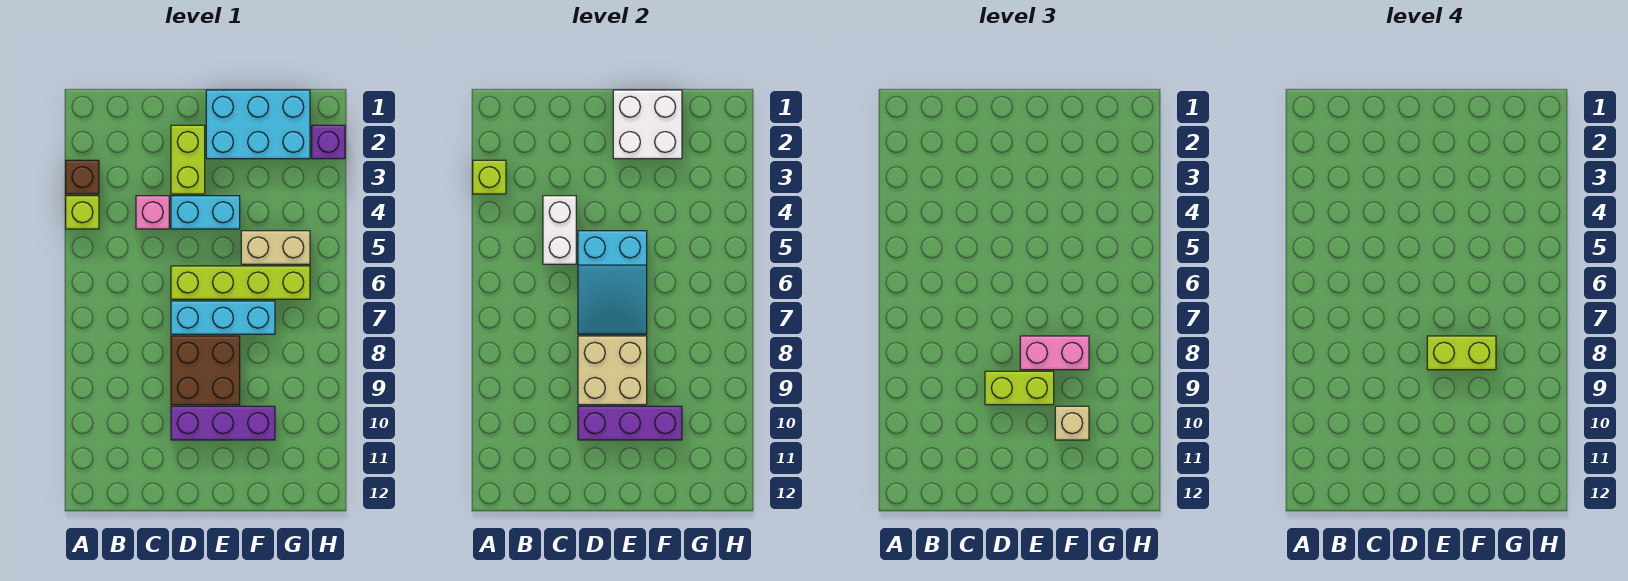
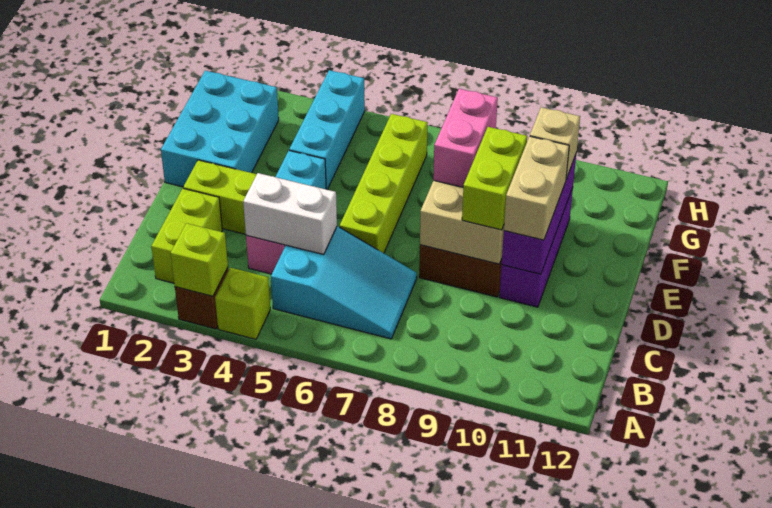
cyan slope D5:E7 level 2 top 5 -> cyan slope B5:C7 level 1 top 5
cyan brick D7:F7 level 1 -> cyan brick F4:H4 level 1
white brick E1:F2 level 2 -> none
lime brick E8:F8 level 4 -> lime brick B2:C2 level 1
tan brick F5:G5 level 1 -> tan brick D10:E10 level 3
purple brick H2 level 1 -> none

